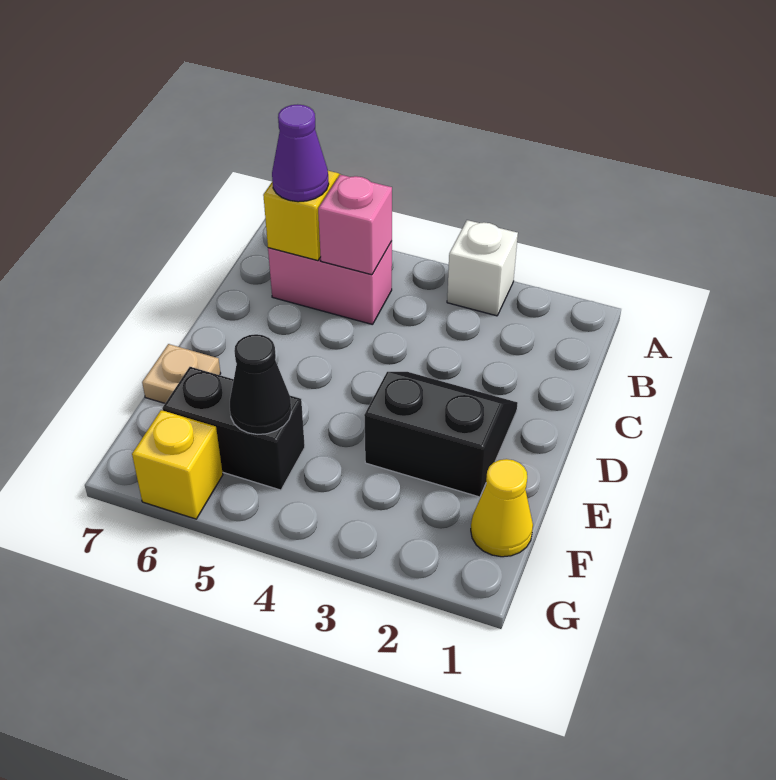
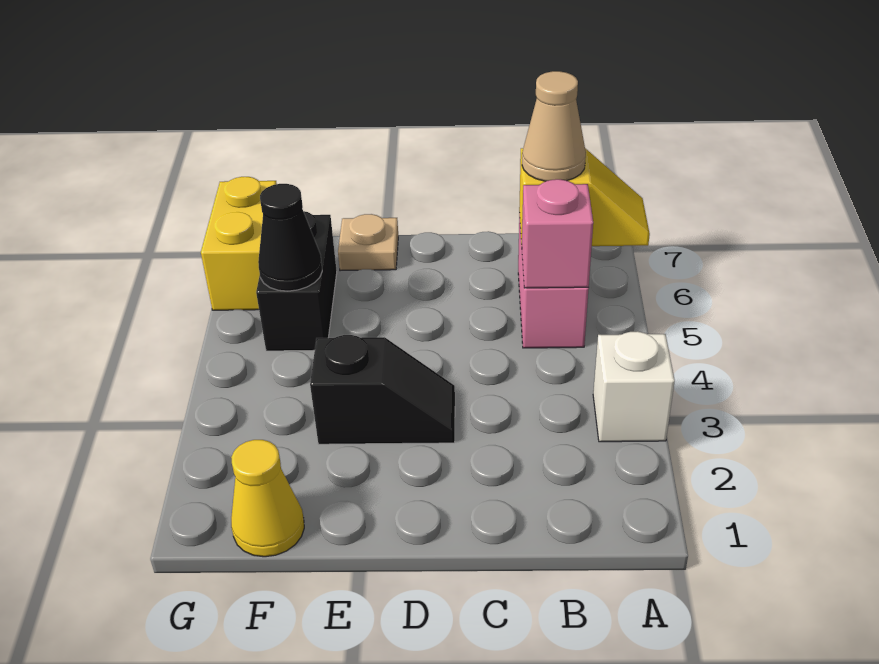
purple cone B6 level 3 -> tan cone B6 level 3
black slope D2:E3 level 1 top E -> black slope D3:E3 level 1 top E
yellow brick G6 level 1 -> yellow brick G6:G7 level 1

